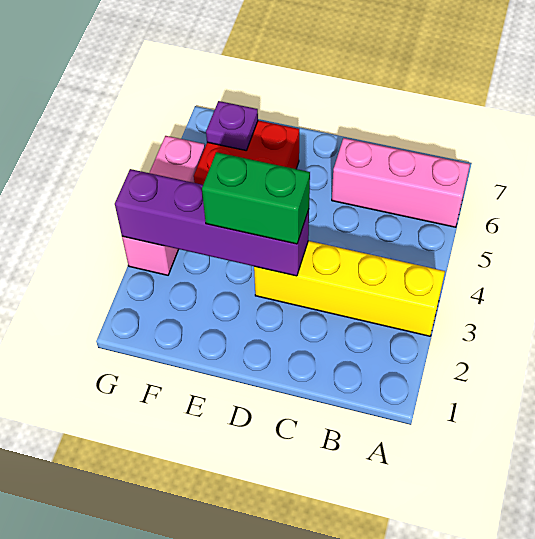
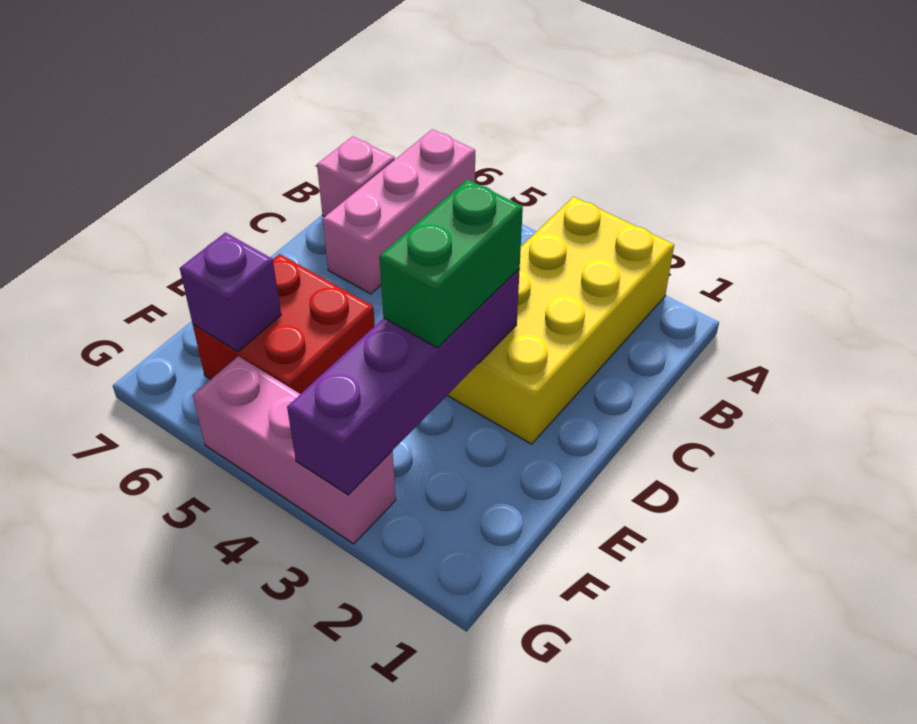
yellow brick A3:D3 level 1 -> yellow brick A2:D3 level 1
none -> pink brick B7 level 1
purple plate F6 level 2 -> purple brick F6 level 2

